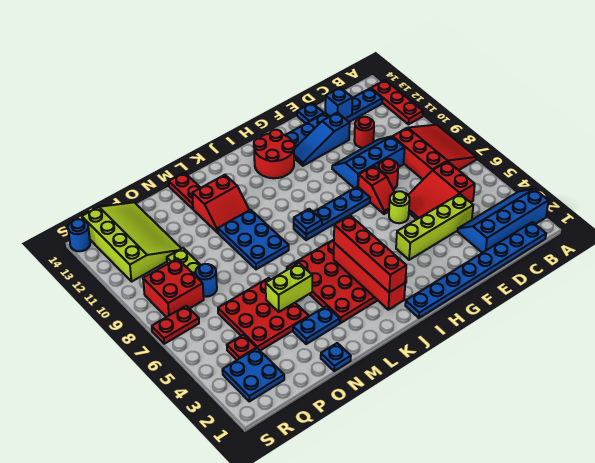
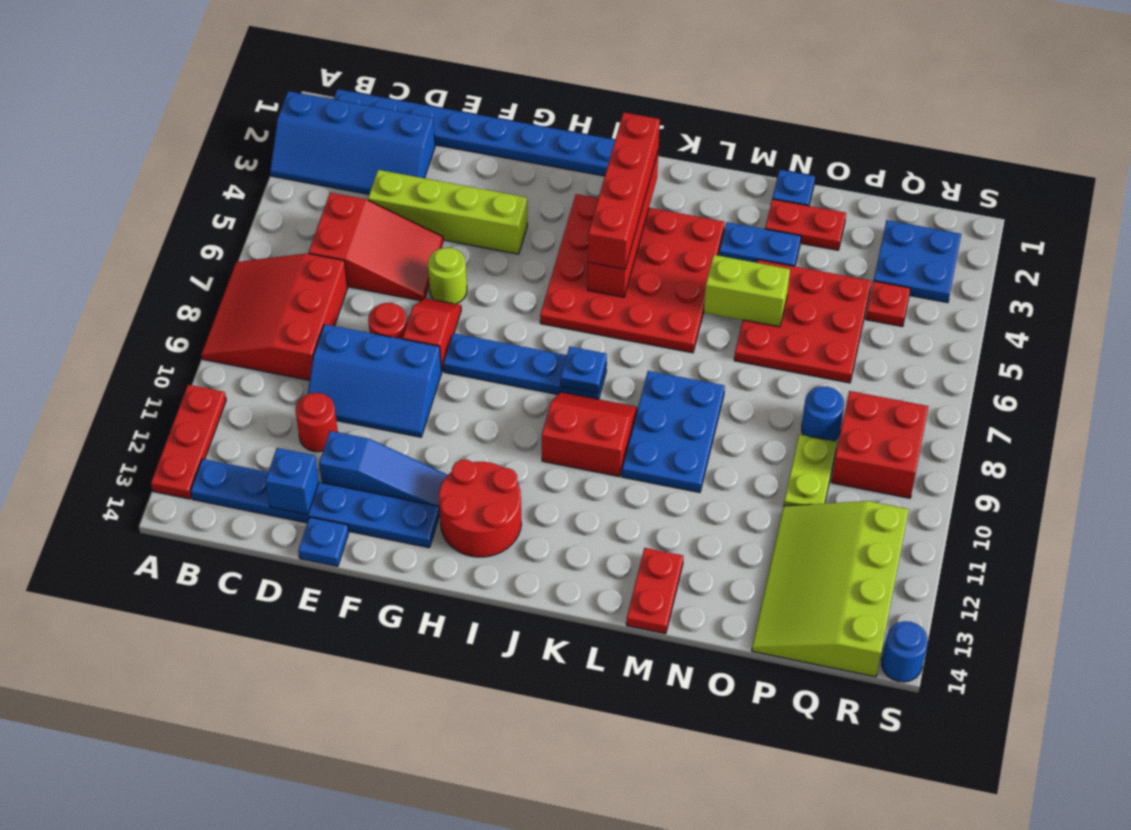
red slope L11:M12 level 1 top 12 -> red slope J9:K10 level 1 top 10
red plate R7:S7 level 1 -> red plate N2:O2 level 1

